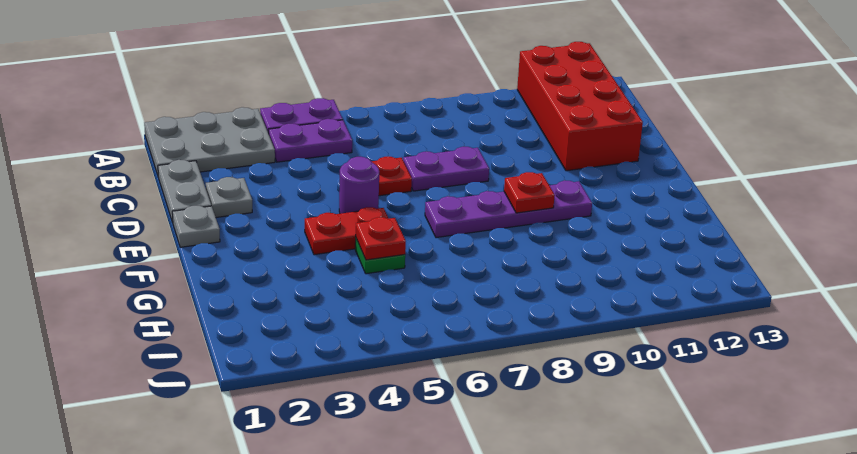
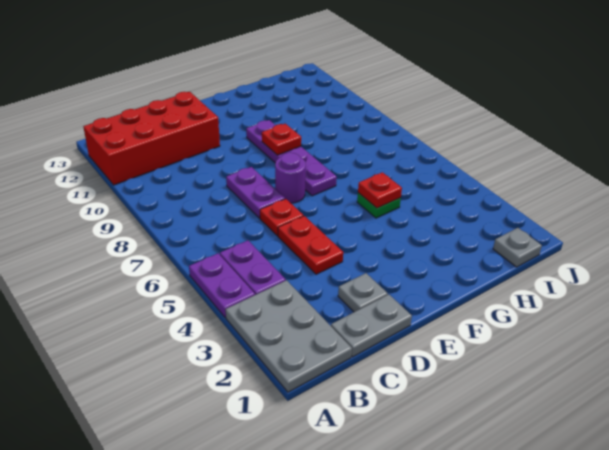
grey plate E1 level 1 -> grey plate I1 level 1
purple round brick E5 level 1 -> purple round brick E7 level 1
red plate F4:F5 level 1 -> red plate D4:D5 level 1

